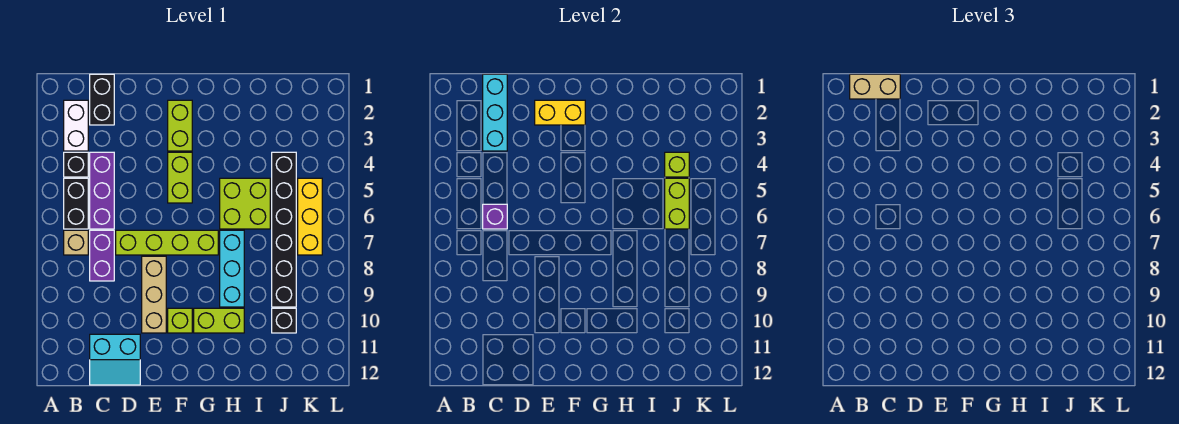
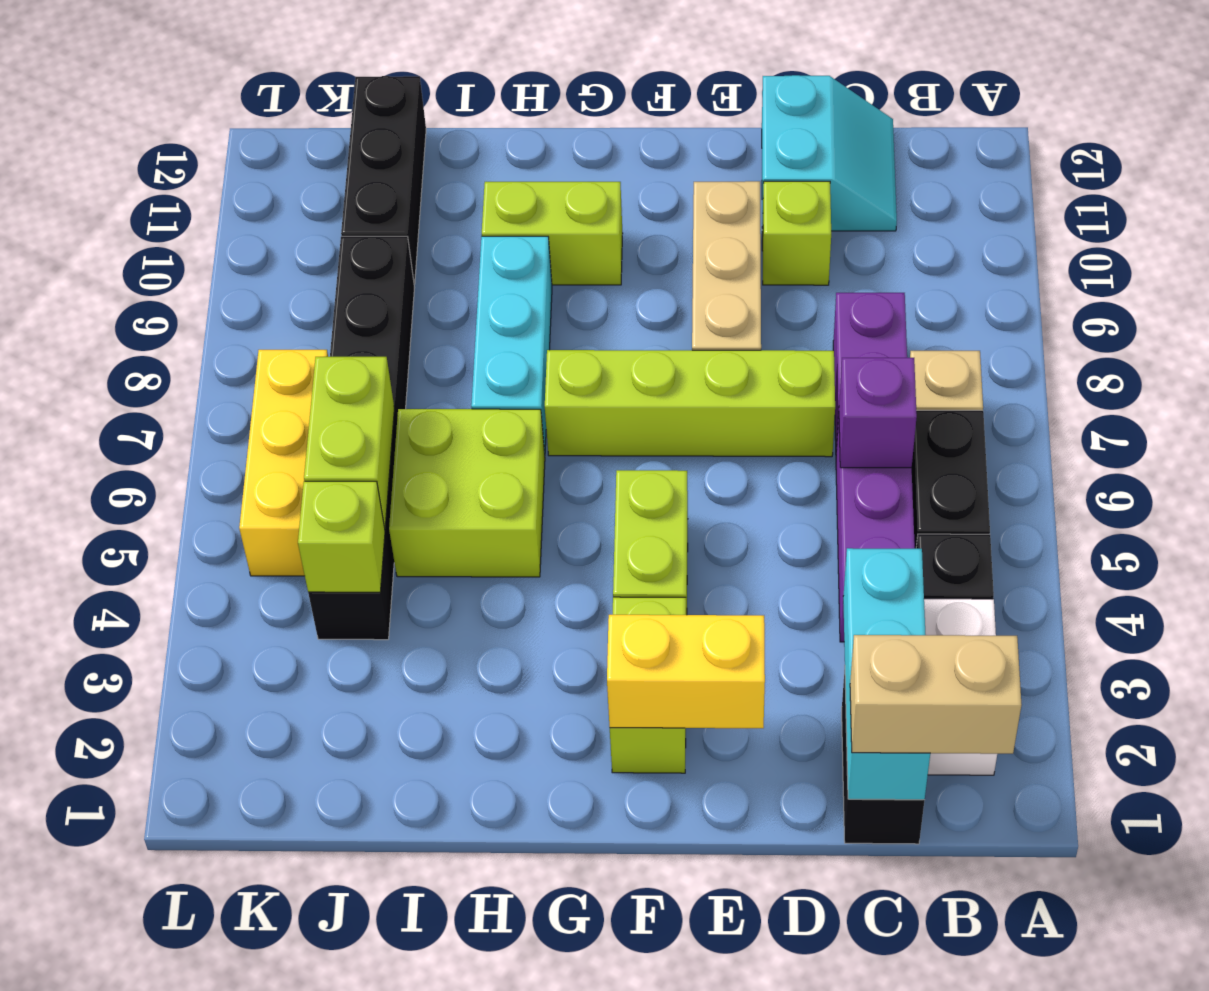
cyan slope C11:D12 level 1 top 11 -> cyan slope C11:D12 level 1 top D
lime brick F10 level 1 -> lime brick D10 level 1
black brick J10 level 1 -> black brick J10:J12 level 1

